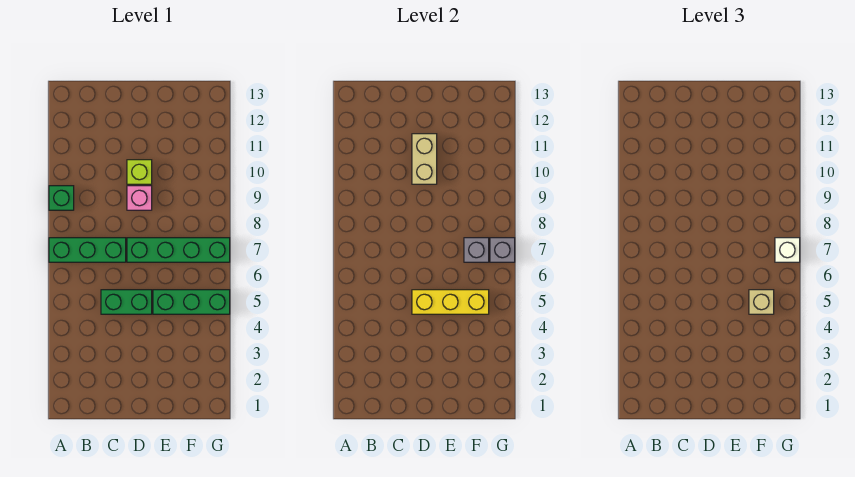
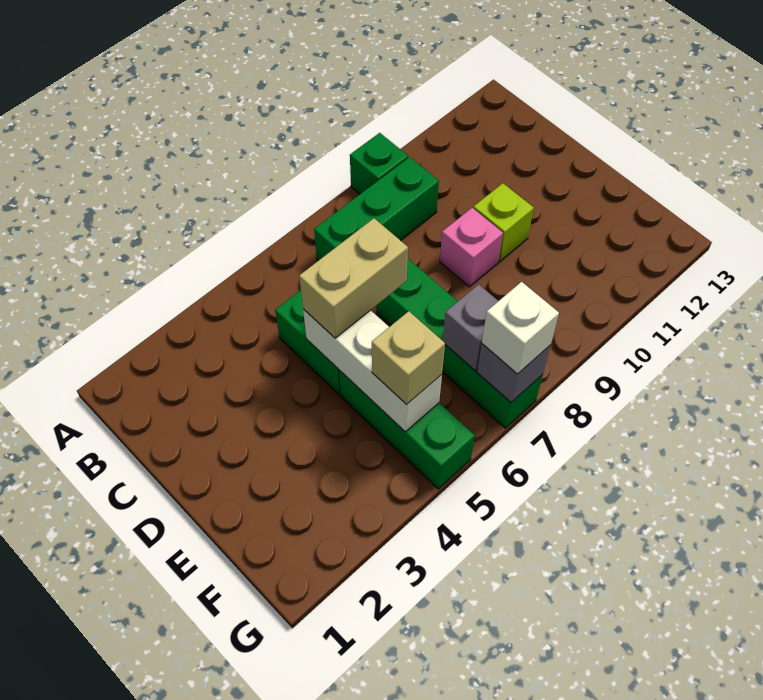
green brick A7:C7 level 1 -> green brick B7:B9 level 1
yellow brick D5:F5 level 2 -> white brick D5:F5 level 2
tan brick D10:D11 level 2 -> tan brick D5:D6 level 3

